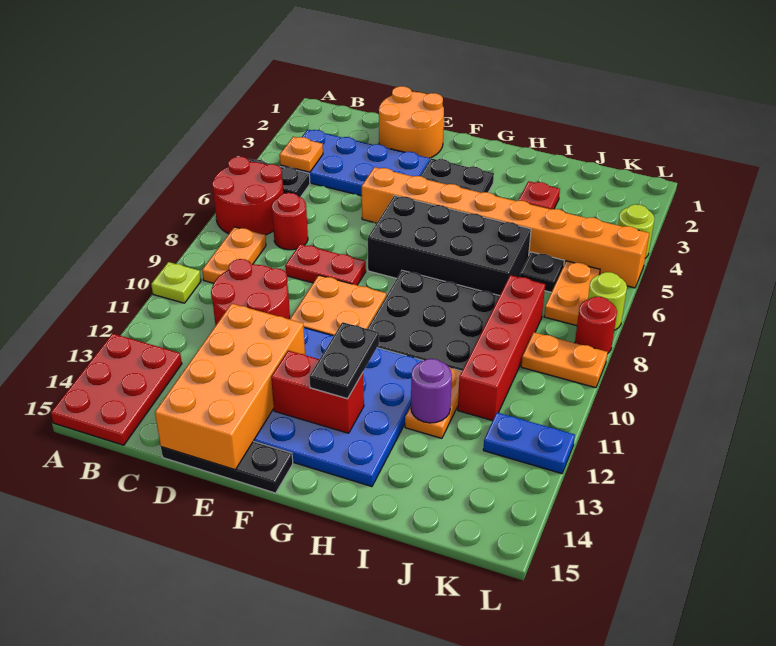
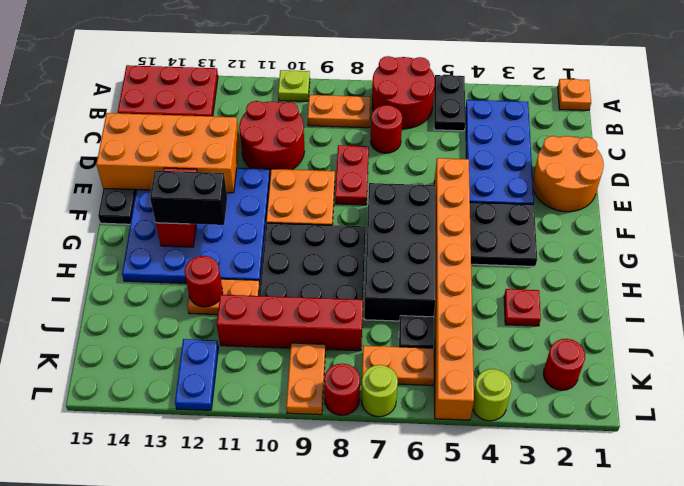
orange plate B4 level 2 -> orange plate A1 level 1
black plate G12:G13 level 3 -> black brick G12:G13 level 3
purple round brick I12 level 2 -> red round brick I12 level 2
none -> red round brick K2 level 1

